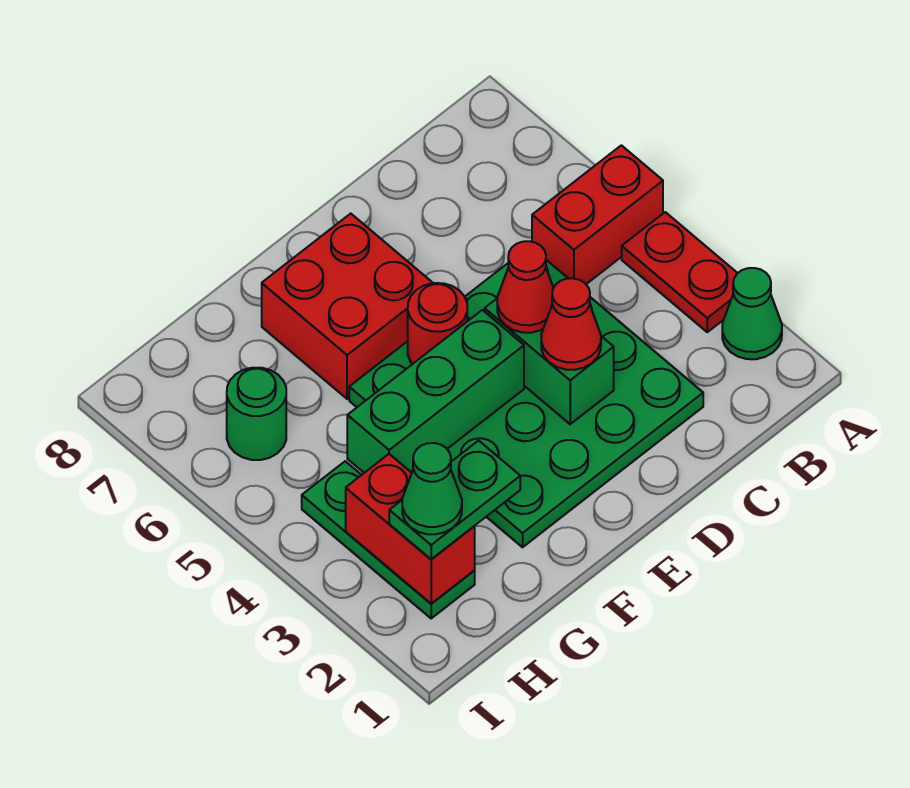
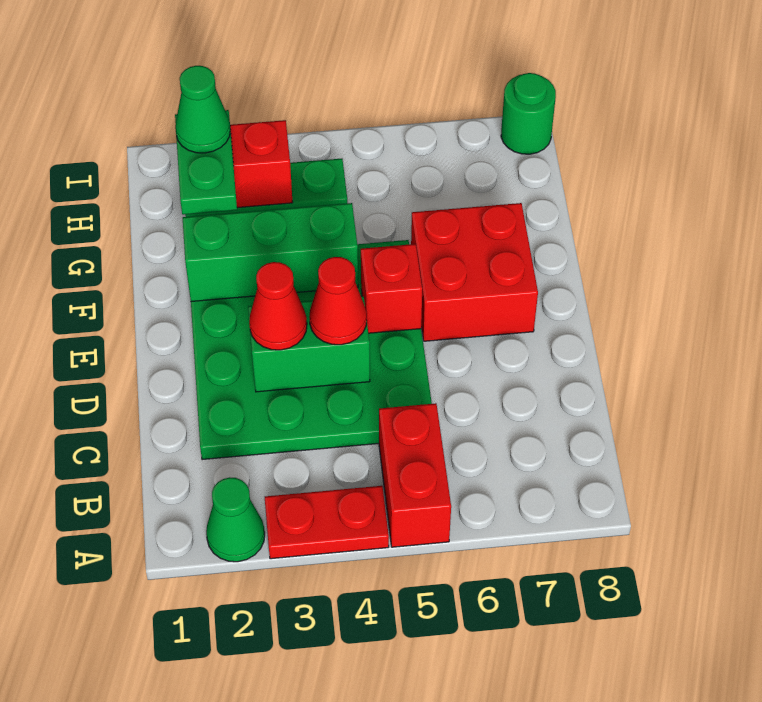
green brick E4:G4 level 2 -> green brick F2:F4 level 2
red round brick E5 level 2 -> red brick E5 level 2
green round brick H6 level 1 -> green round brick I8 level 1

